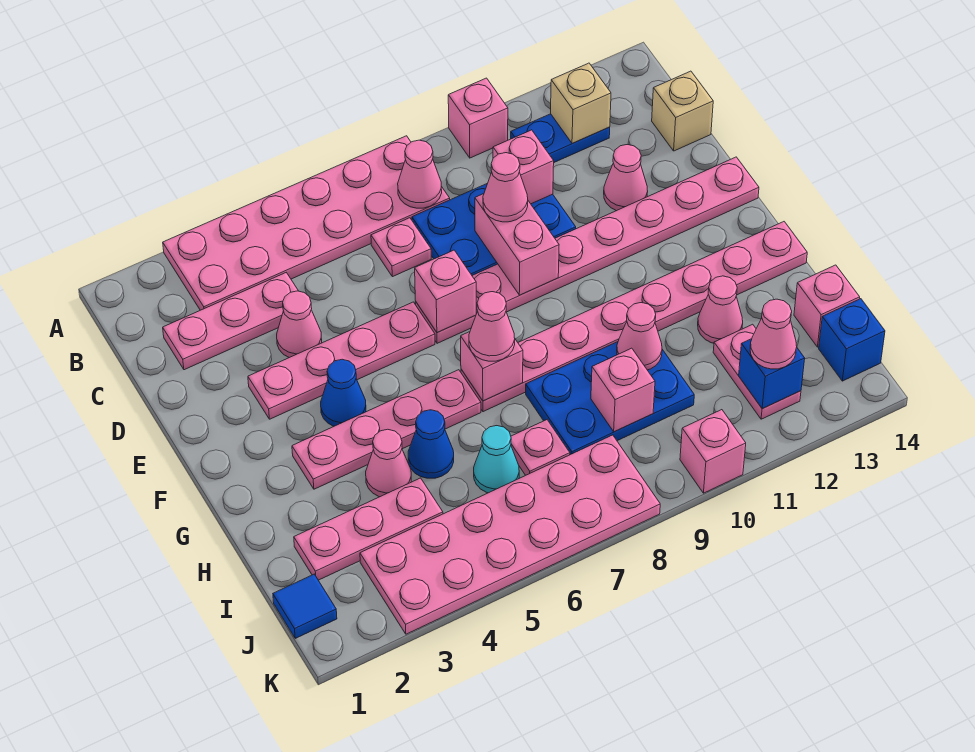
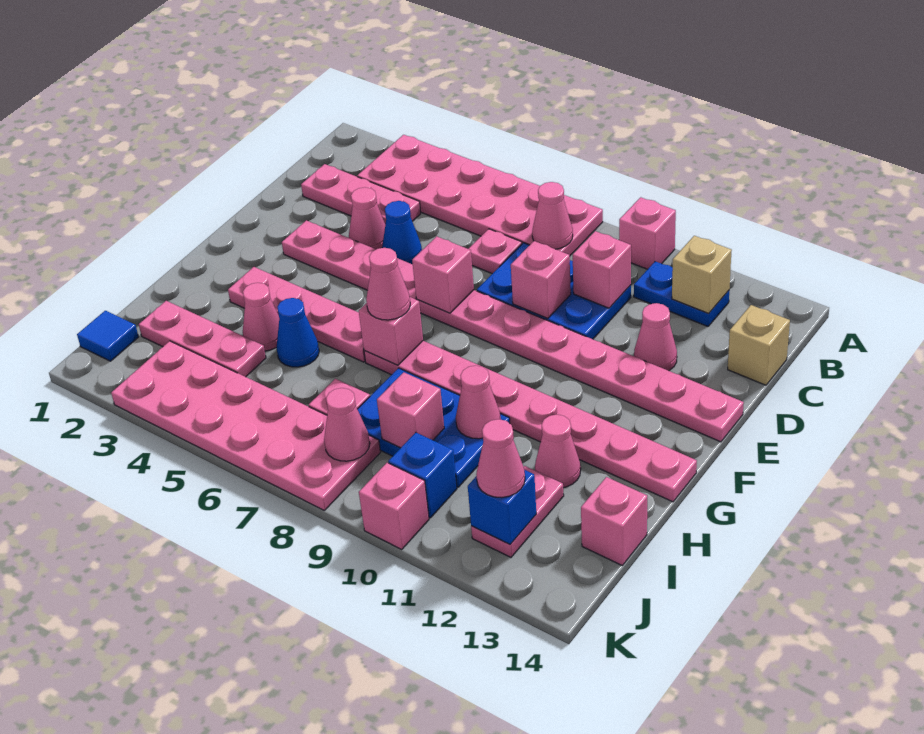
pink brick D9:E9 level 2 -> pink brick D9 level 2
pink cone D9 level 3 -> pink cone J8 level 2
blue cone F4 level 1 -> blue cone D5 level 1
cyan cone I6 level 1 -> none
blue brick J14 level 1 -> blue brick J10 level 1

